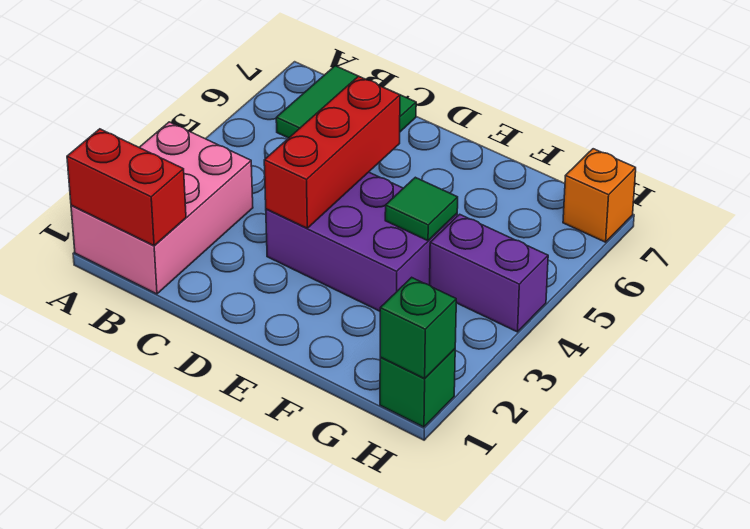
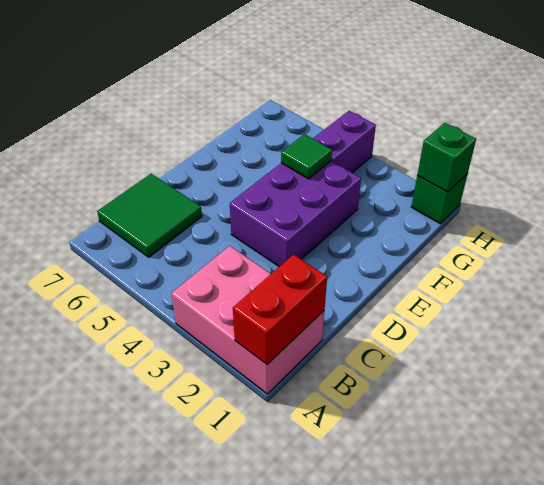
red brick D3:D5 level 2 -> none
orange brick H7 level 1 -> none

